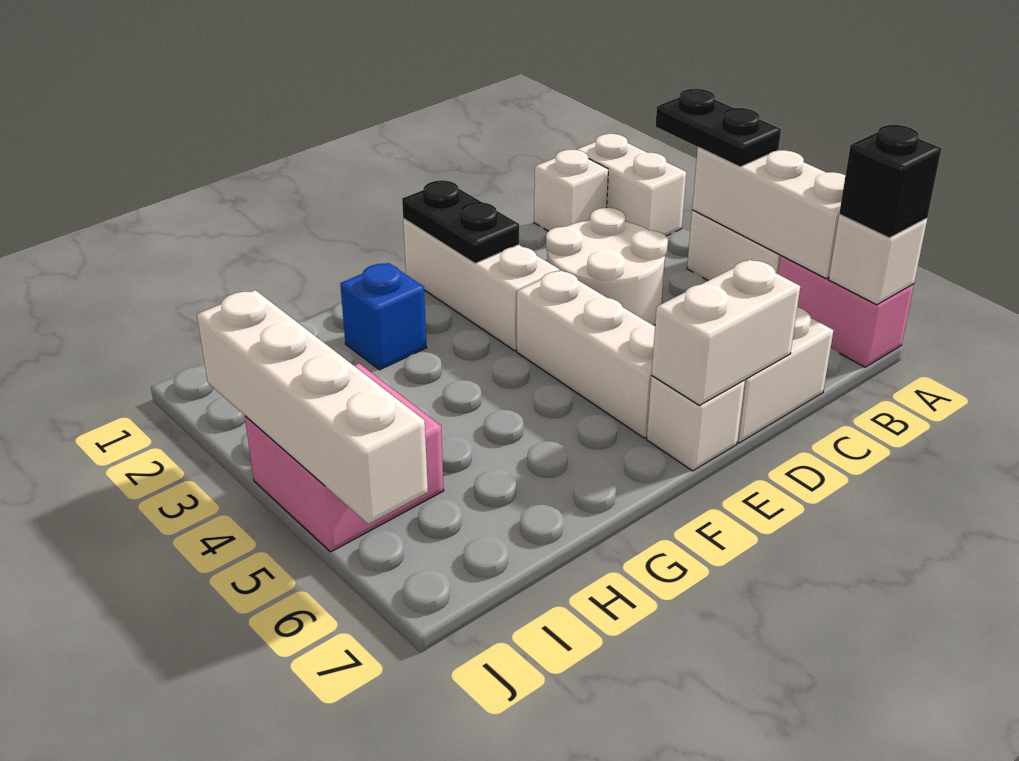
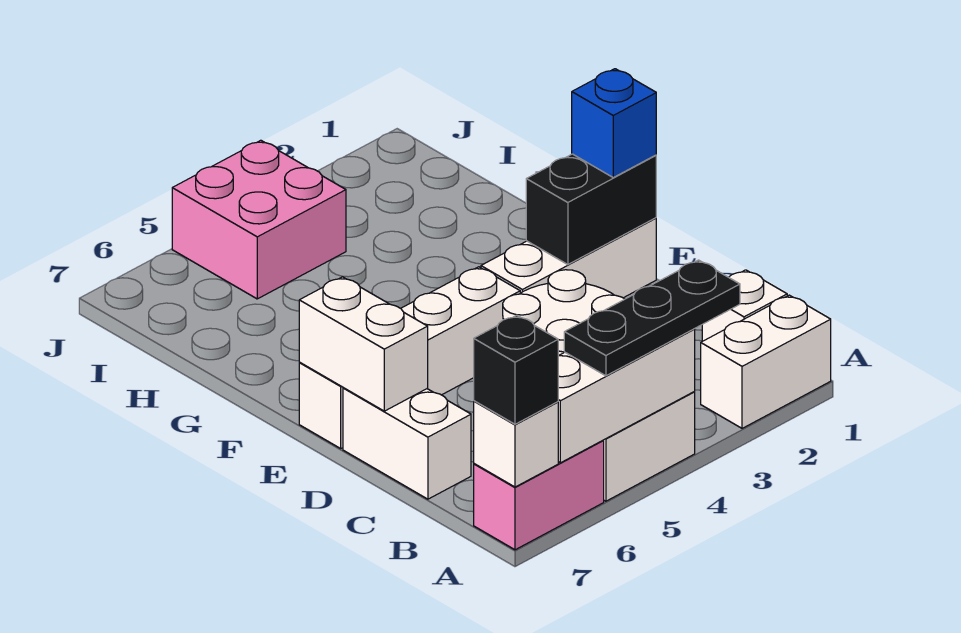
black plate A3:A4 level 3 -> black plate A3:A5 level 3
black plate E1:E2 level 2 -> black brick E1:E2 level 2
blue brick G2 level 1 -> blue brick E1 level 3
white brick J3:J6 level 2 -> none

